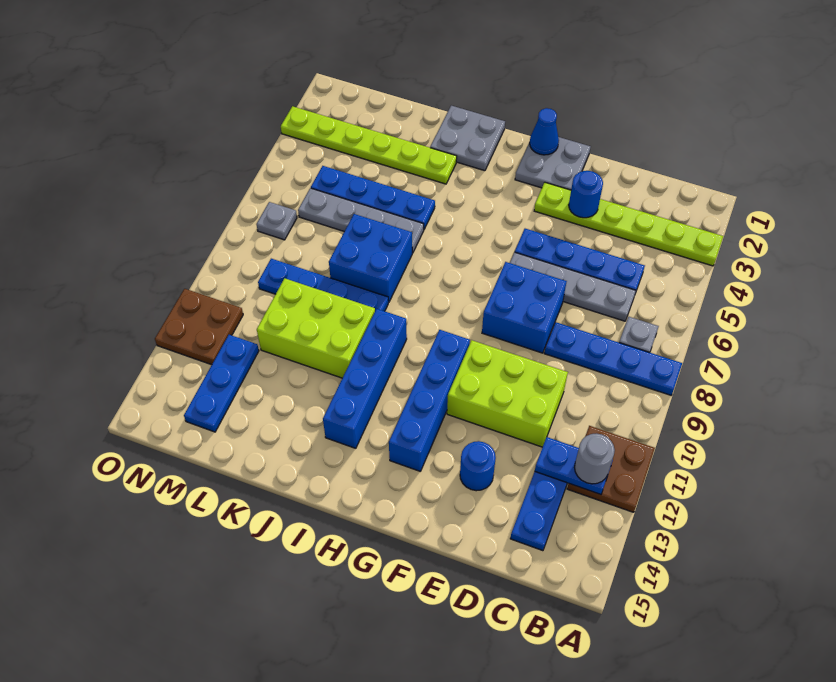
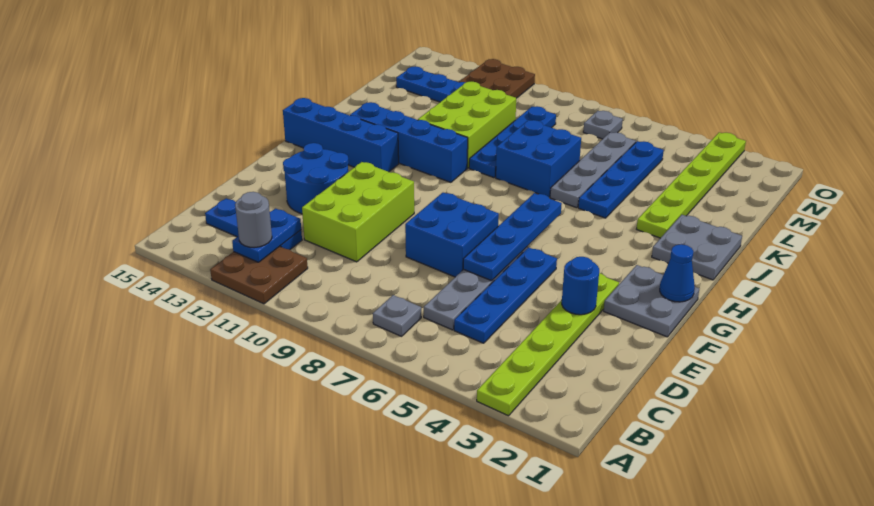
blue plate A8:D8 level 1 -> blue plate E6:H6 level 2
blue round brick E13 level 1 -> blue round brick E12:F13 level 1
blue brick G10:G13 level 1 -> blue brick H12:H15 level 1

